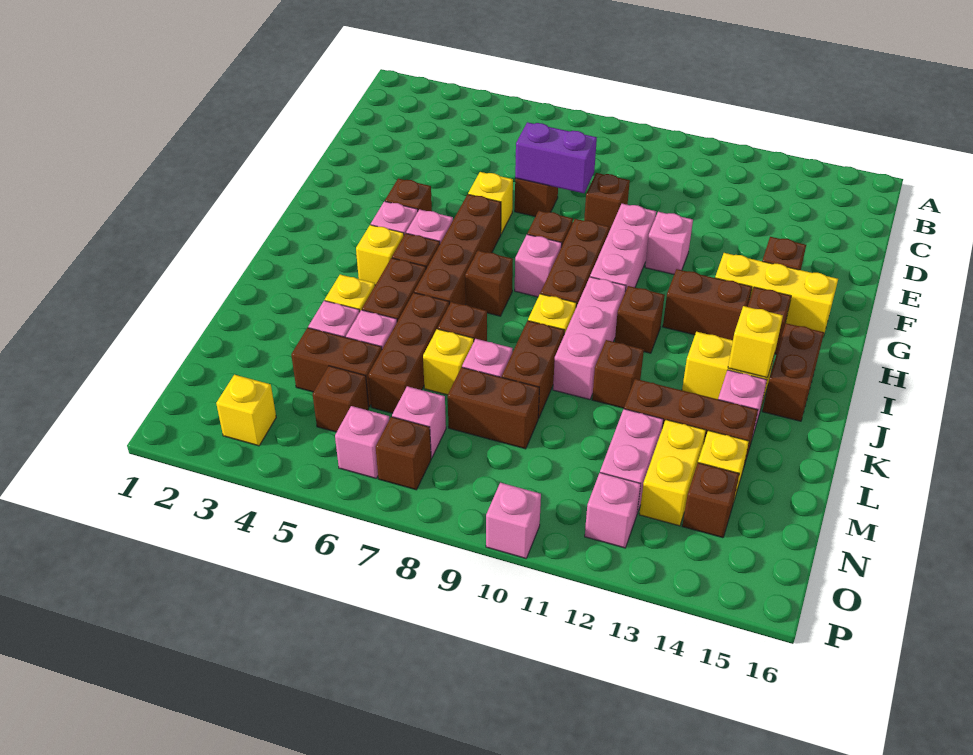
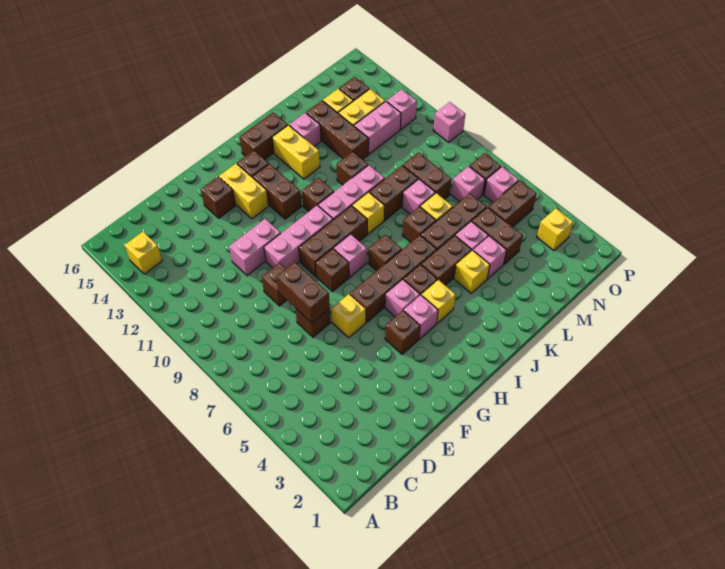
purple brick E7:E8 level 2 -> brown brick E7:E8 level 2
pink brick F11 level 1 -> pink brick E11:F11 level 1
yellow brick G13:G15 level 1 -> yellow brick G13:G14 level 1
yellow brick J14 level 2 -> yellow brick B14 level 1
brown brick N5 level 1 -> brown brick N5:O5 level 1

